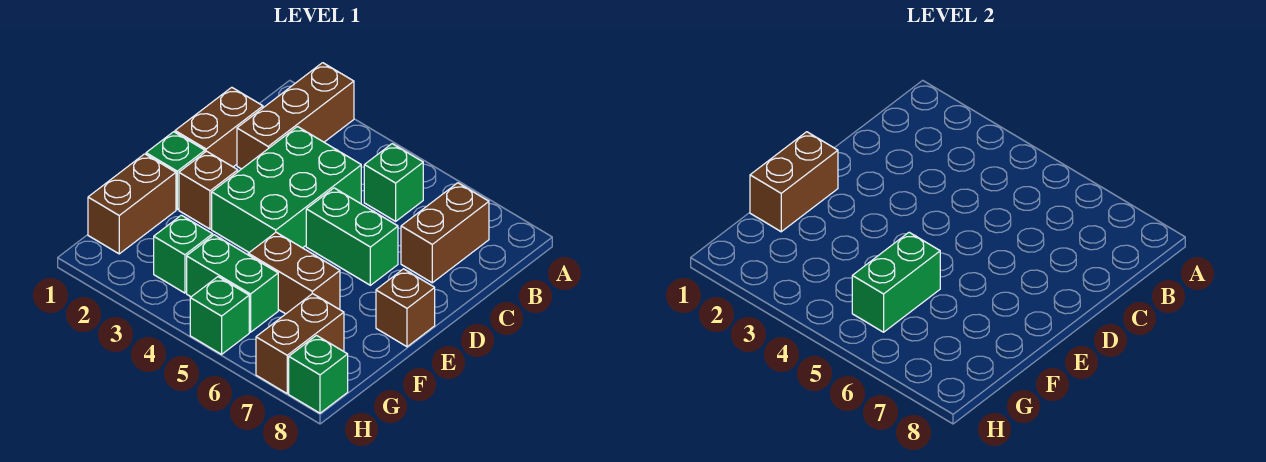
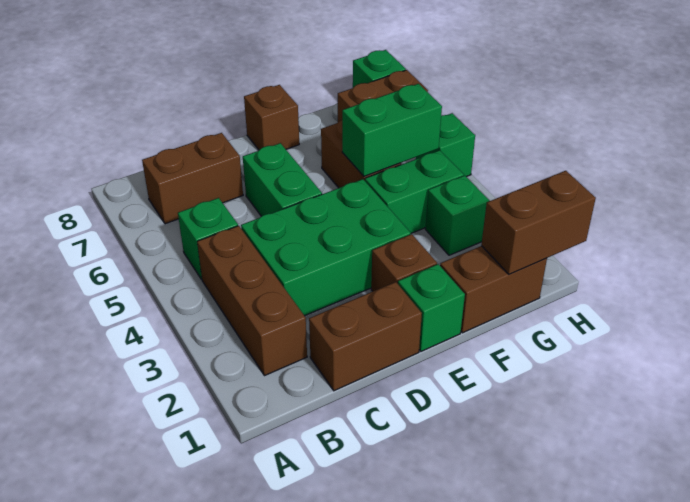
brown brick A2:C2 level 1 -> brown brick B2:B4 level 1
brown brick E1:F1 level 2 -> brown brick G1:H1 level 2
green brick G4:G5 level 1 -> green brick F4:G4 level 1

